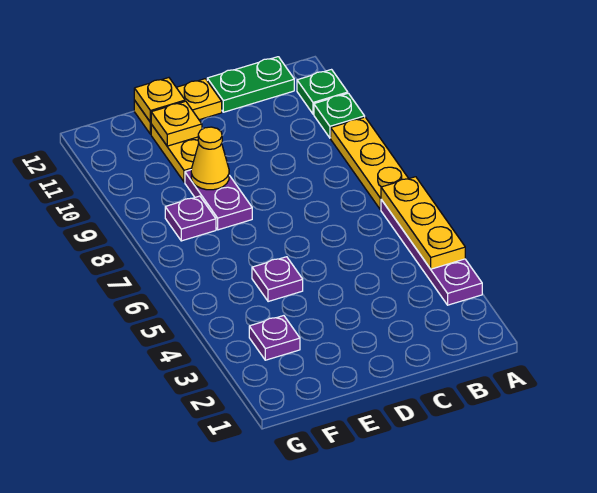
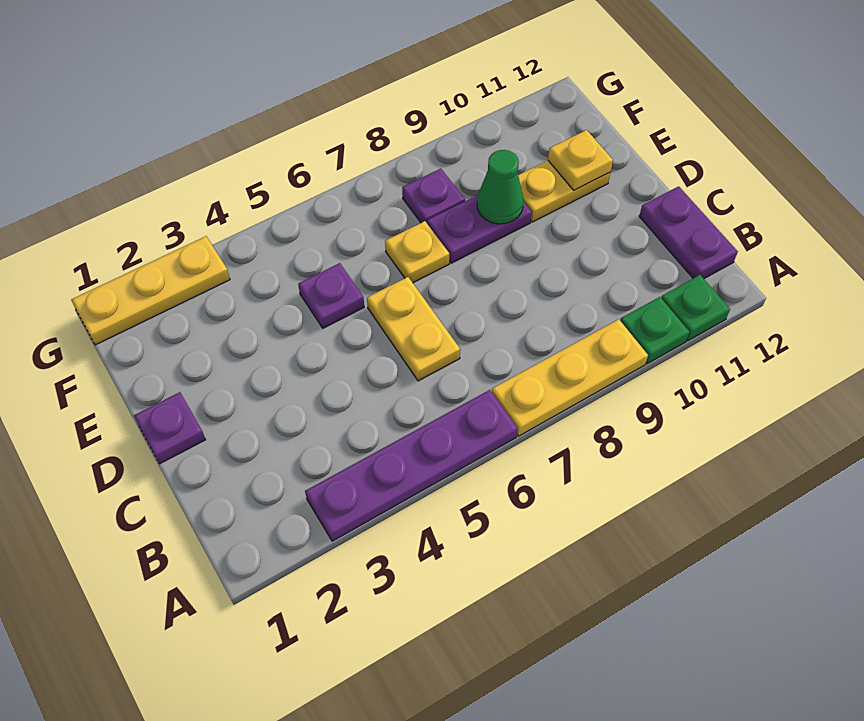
yellow plate A4:A6 level 2 -> yellow plate G1:G3 level 1
green plate B12:C12 level 1 -> purple plate B12:C12 level 1
yellow plate D12:E12 level 1 -> yellow plate C6:D6 level 1
yellow cone E9 level 2 -> green cone E9 level 2
yellow plate E12 level 2 -> yellow plate E7 level 1
purple plate F3 level 1 -> purple plate D1 level 1

